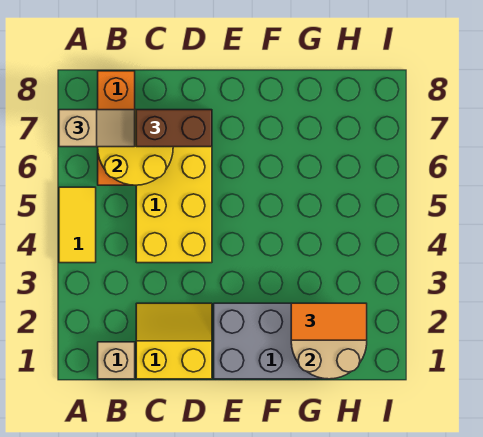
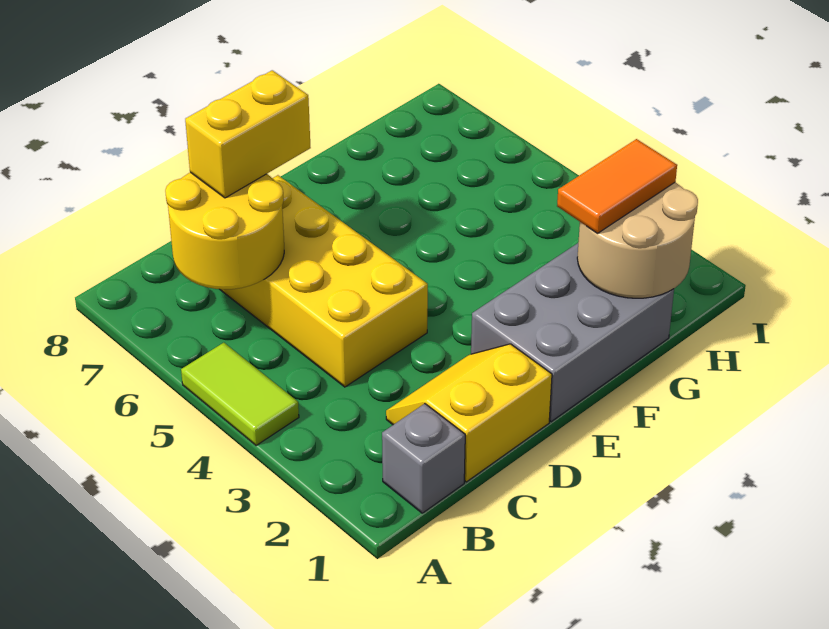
yellow tile A4:A5 level 1 -> lime tile A4:A5 level 1
tan slope A7:B7 level 3 top A -> none
tan brick B1 level 1 -> grey brick B1 level 1
orange brick B6:B8 level 1 -> none
brown brick C7:D7 level 3 -> yellow brick C7:D7 level 3

